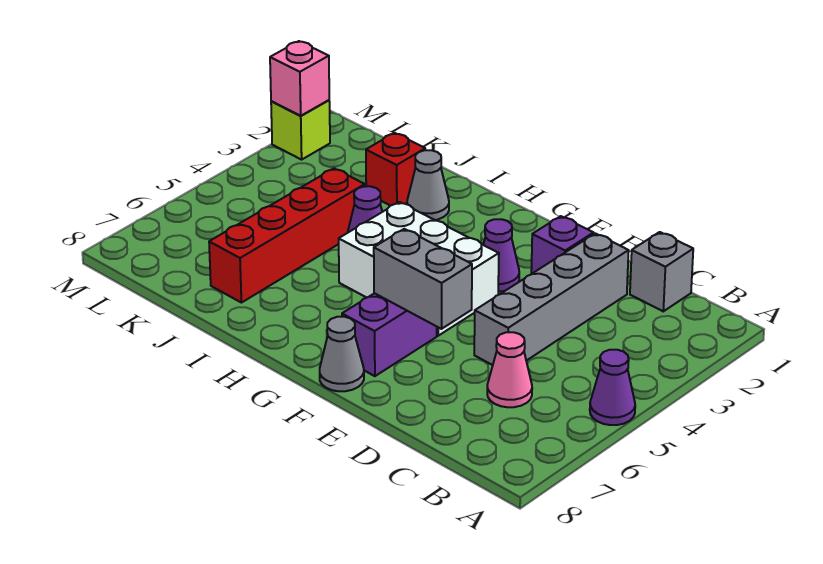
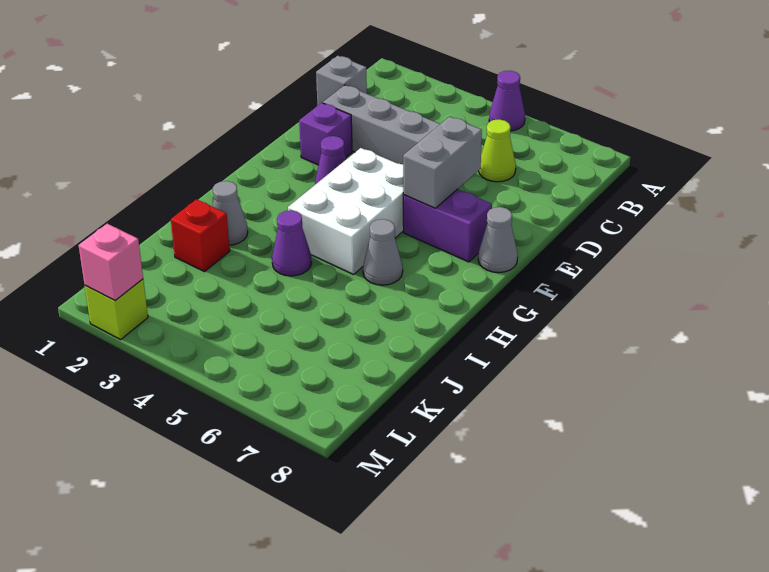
pink cone C6 level 1 -> lime cone C6 level 1
none -> grey cone H6 level 1
red brick J4:J7 level 1 -> none

